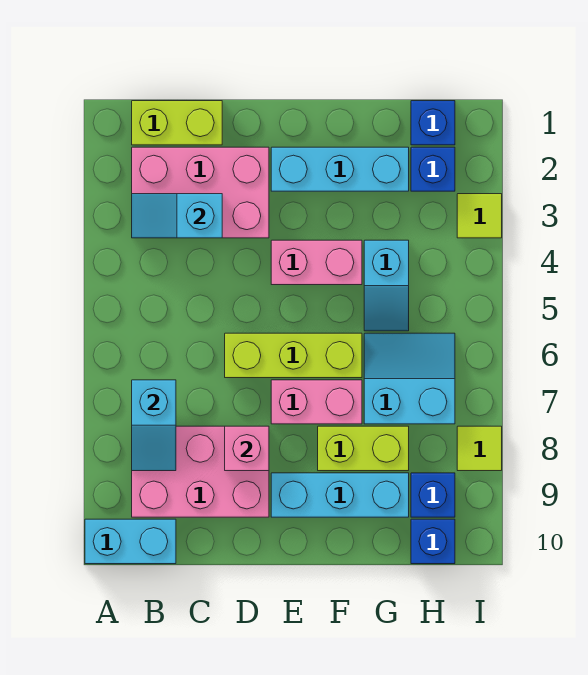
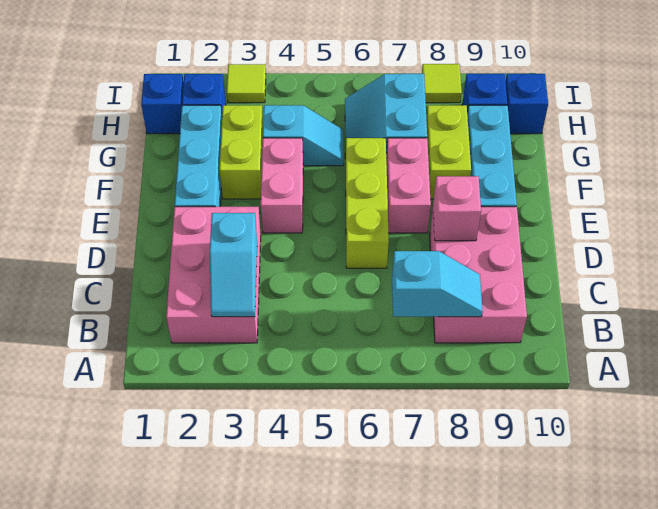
cyan brick A10:B10 level 1 -> none
lime brick B1:C1 level 1 -> lime brick F3:G3 level 1

